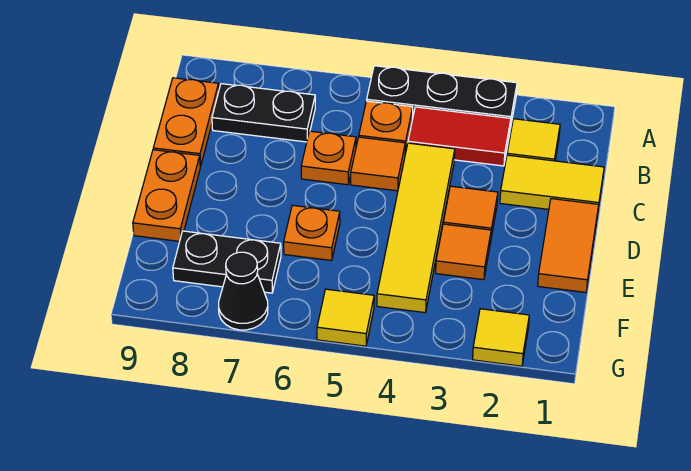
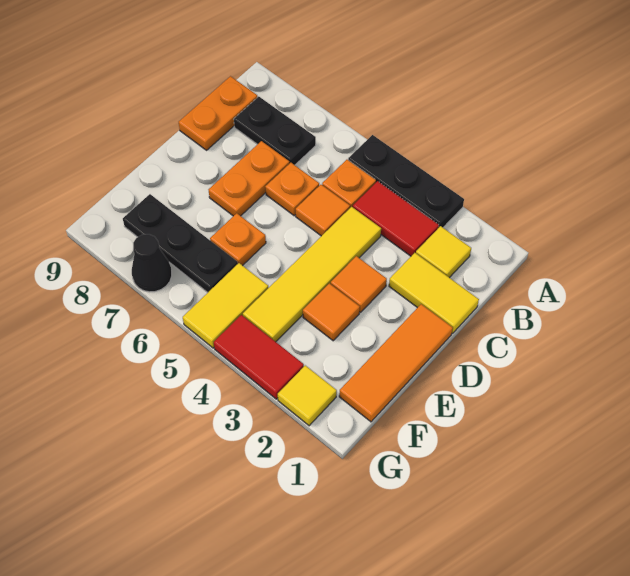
orange tile D1:E1 level 1 -> orange tile D1:F1 level 1
orange plate D9:E9 level 1 -> orange plate C7:D7 level 1
black plate F7:F8 level 1 -> black plate F6:F8 level 1
none -> red tile G3:G4 level 1
yellow tile G5 level 1 -> yellow tile F5:G5 level 1

